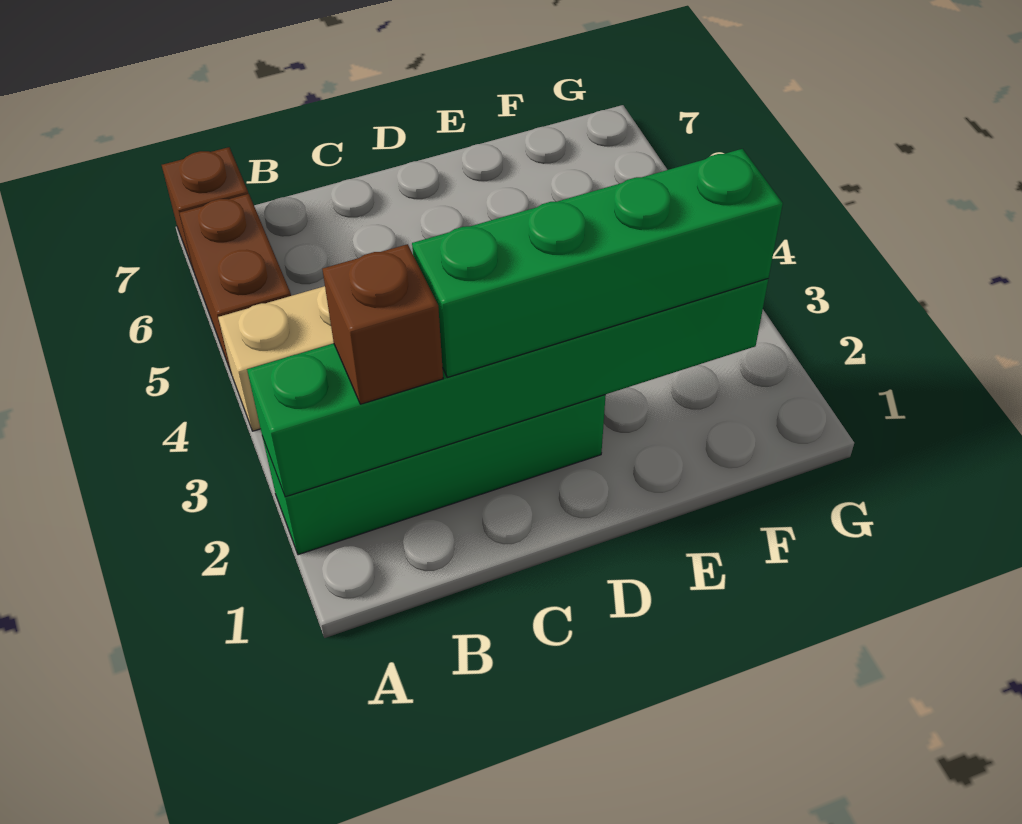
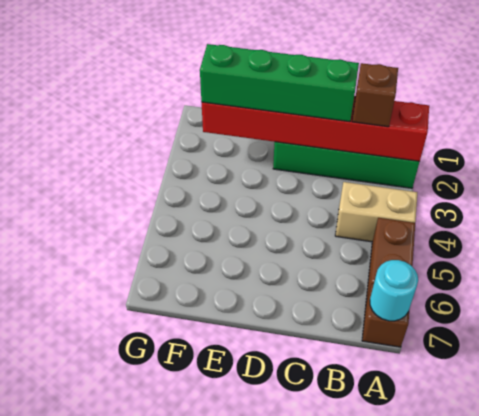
green brick A2:F2 level 2 -> red brick A2:F2 level 2
none -> cyan round brick A7 level 2

